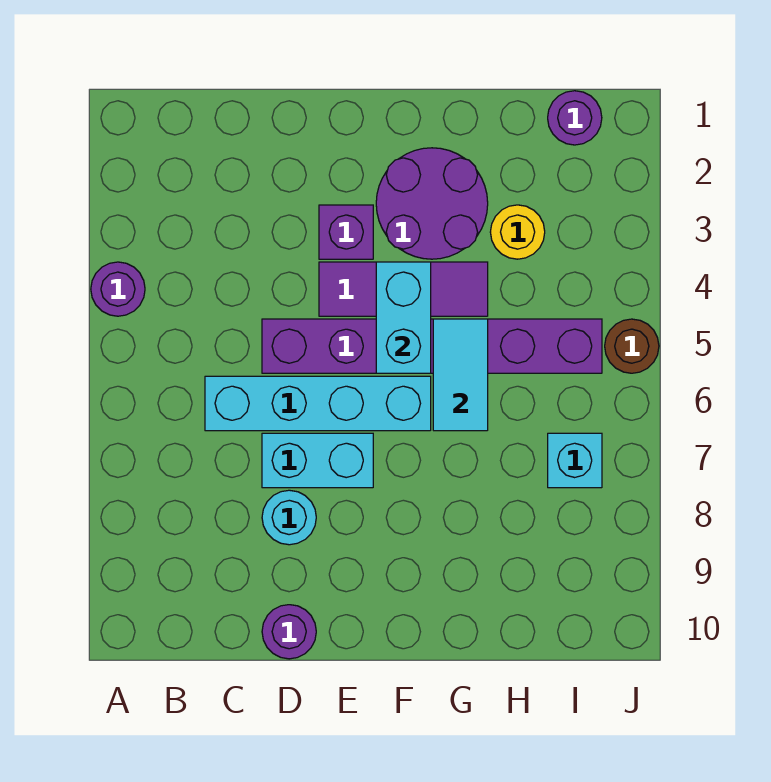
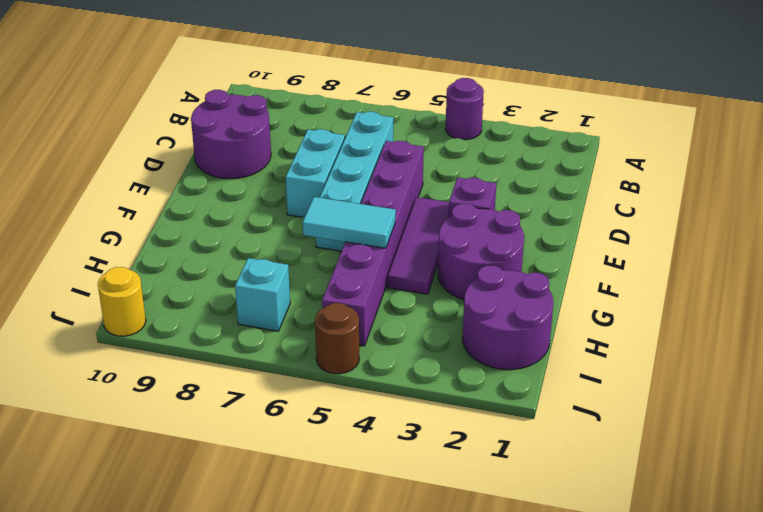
cyan round brick D8 level 1 -> none
purple round brick D10 level 1 -> purple round brick C9:D10 level 1
cyan brick F4:F5 level 2 -> none
yellow round brick H3 level 1 -> yellow round brick J10 level 1
purple round brick I1 level 1 -> purple round brick H1:I2 level 1

